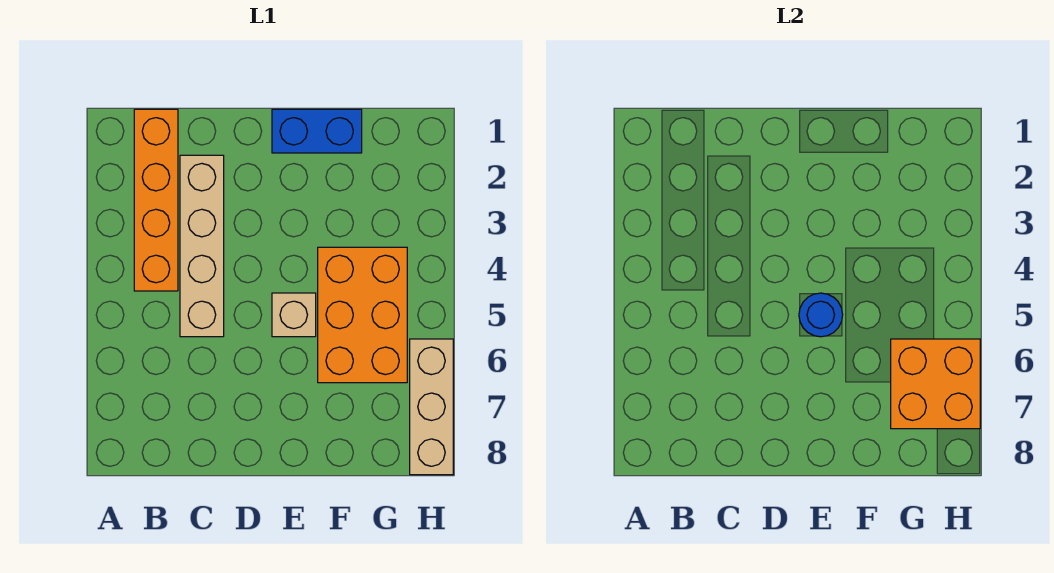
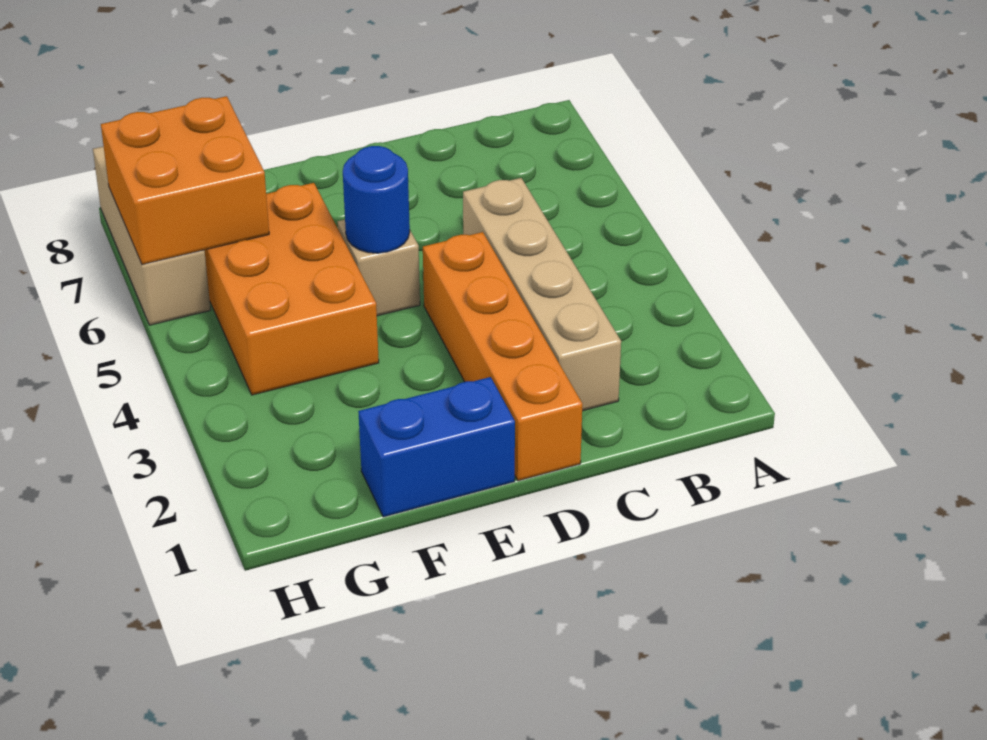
orange brick B1:B4 level 1 -> orange brick D1:D4 level 1

